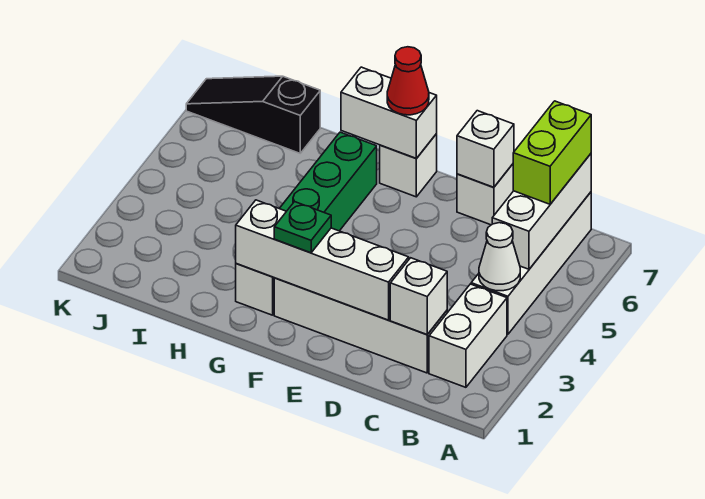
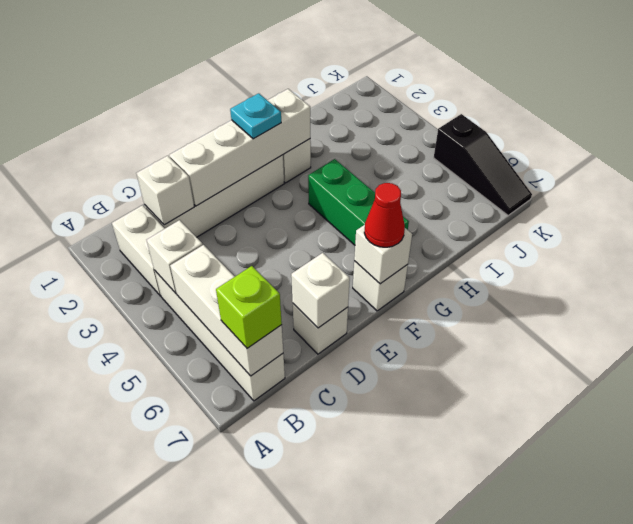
white cone B4 level 2 -> white brick B4 level 2
lime brick B6:B7 level 3 -> lime brick B7 level 3
green plate F2 level 3 -> cyan plate F2 level 3
white brick F7:G7 level 2 -> white brick F7 level 2
black slope I7:K7 level 1 top I -> black slope K5:K7 level 1 top 5

